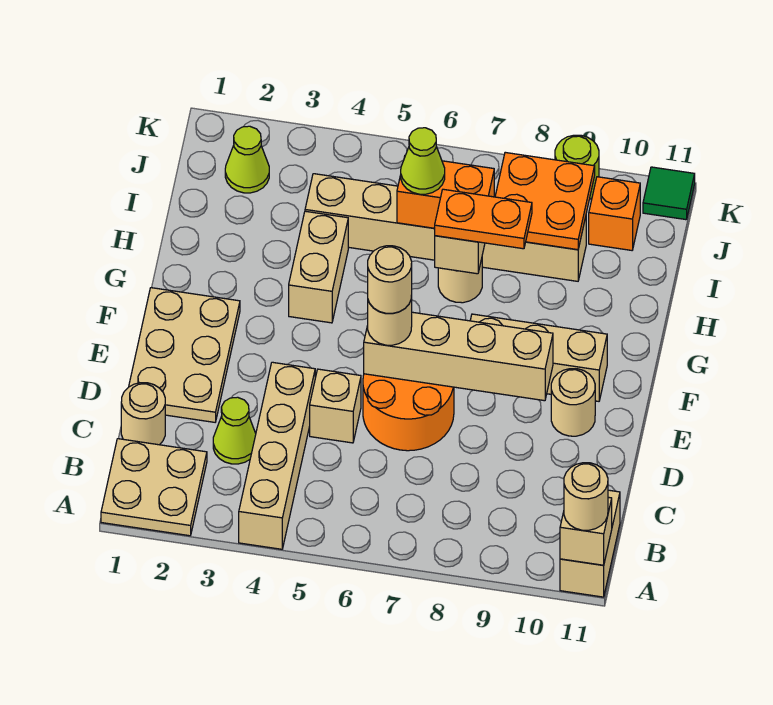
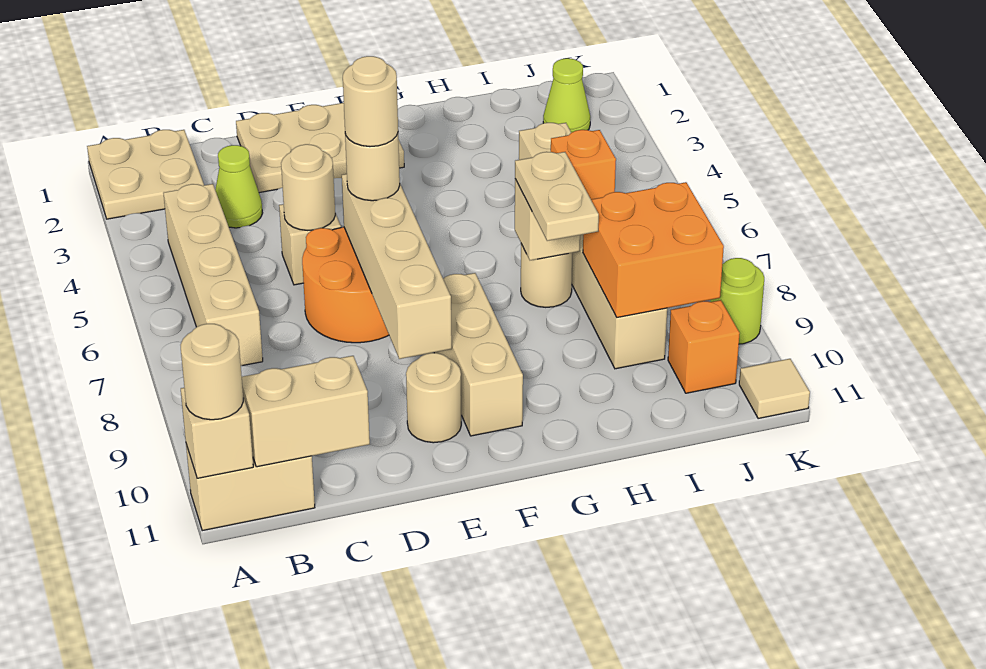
tan brick A4:D4 level 1 -> tan brick B4:B7 level 1
tan round brick C1 level 1 -> tan round brick D5 level 2
tan brick G4:H4 level 1 -> tan brick B11:C11 level 2
orange plate H7:H8 level 3 -> tan plate H7:H8 level 3
orange brick I6:I7 level 2 -> orange brick I6 level 2
lime cone I6 level 3 -> none
orange plate I8:J9 level 2 -> orange brick I8:J9 level 2
green tile K11 level 1 -> tan tile K11 level 1

